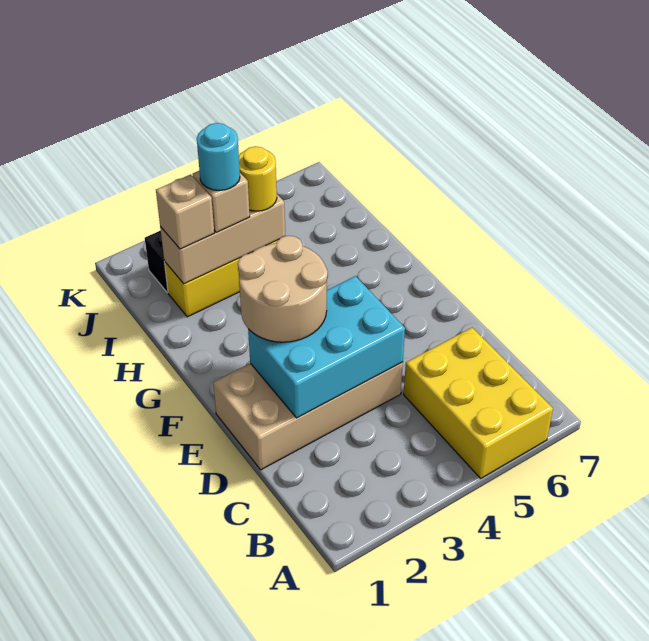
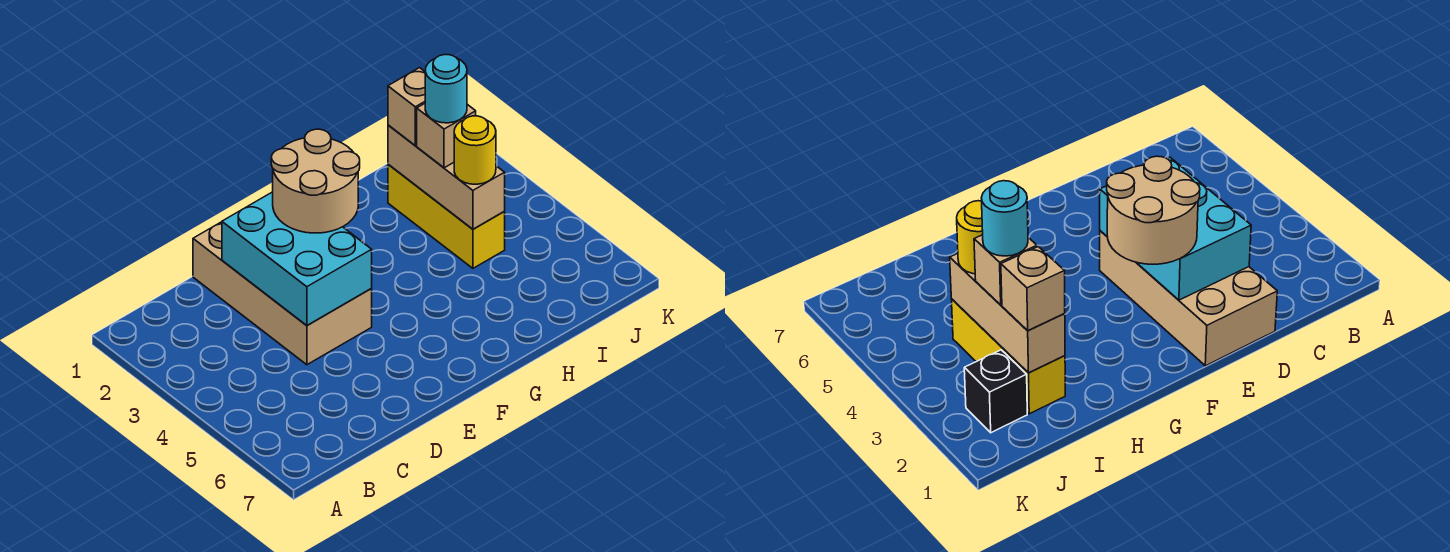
yellow brick A5:C6 level 1 -> none

